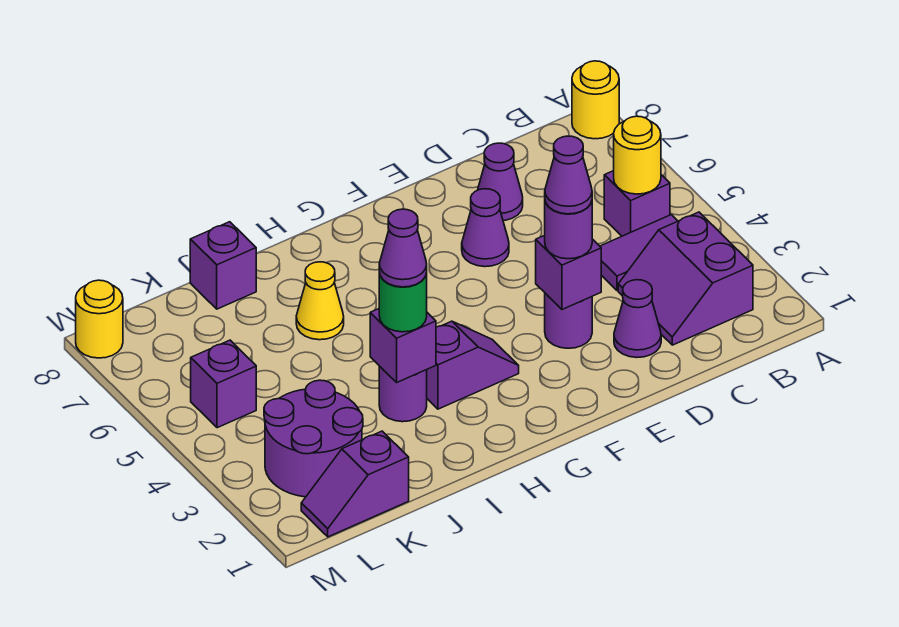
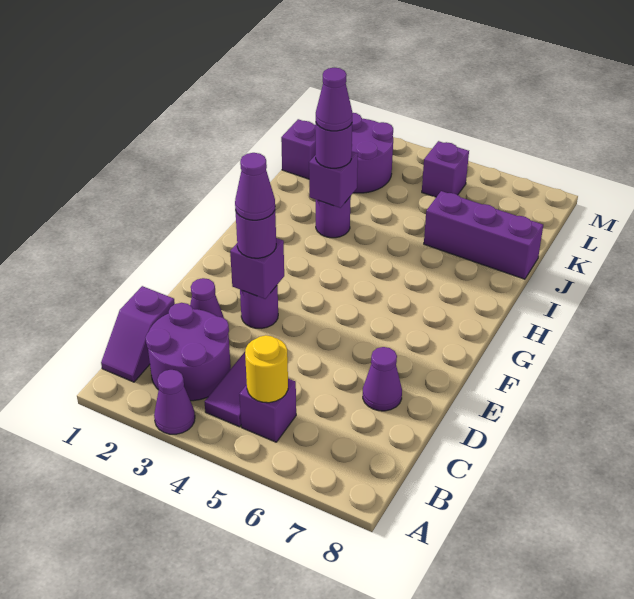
yellow round brick A8 level 1 -> none
purple slope B2:C3 level 1 top B -> purple round brick B2:C3 level 1
purple cone E6 level 1 -> purple cone A3 level 1
purple slope G3:H3 level 1 top H -> purple slope B1:C1 level 1 top C
green round brick I3 level 3 -> purple round brick I3 level 3
yellow cone I6 level 1 -> none
purple brick J8 level 1 -> purple brick J6:J8 level 1
yellow round brick M8 level 1 -> none

